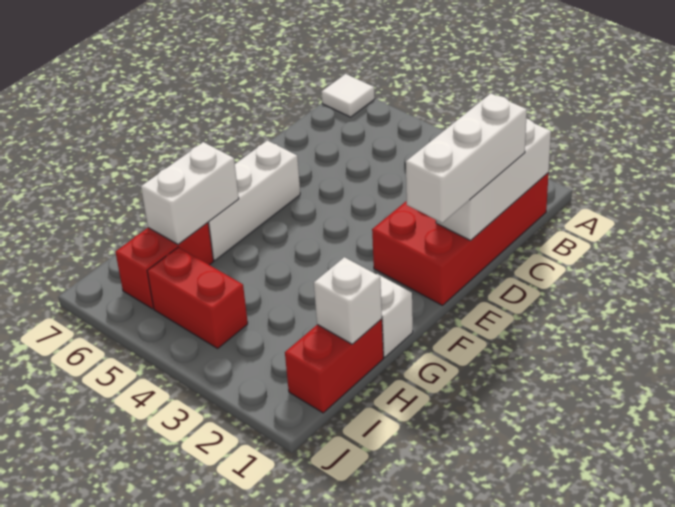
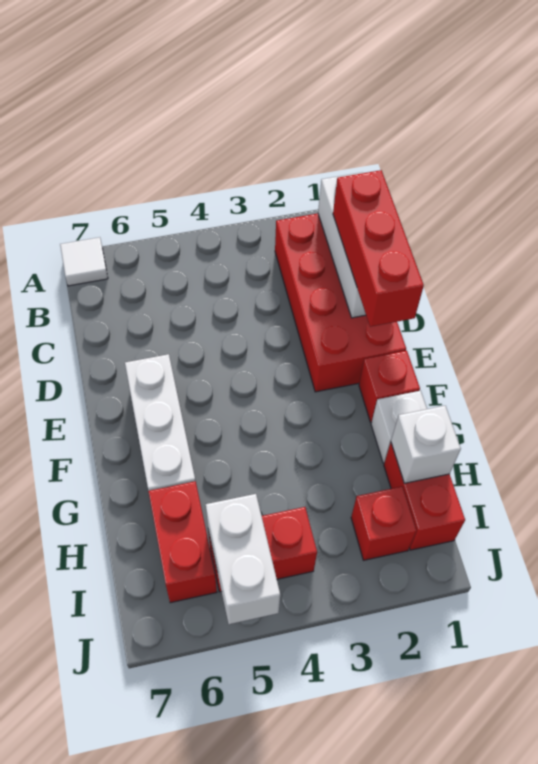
white brick C1:E1 level 3 -> red brick C1:E1 level 3
none -> red brick F1 level 1
white brick G6:H6 level 2 -> white brick I5:J5 level 2
none -> red brick I2 level 1

